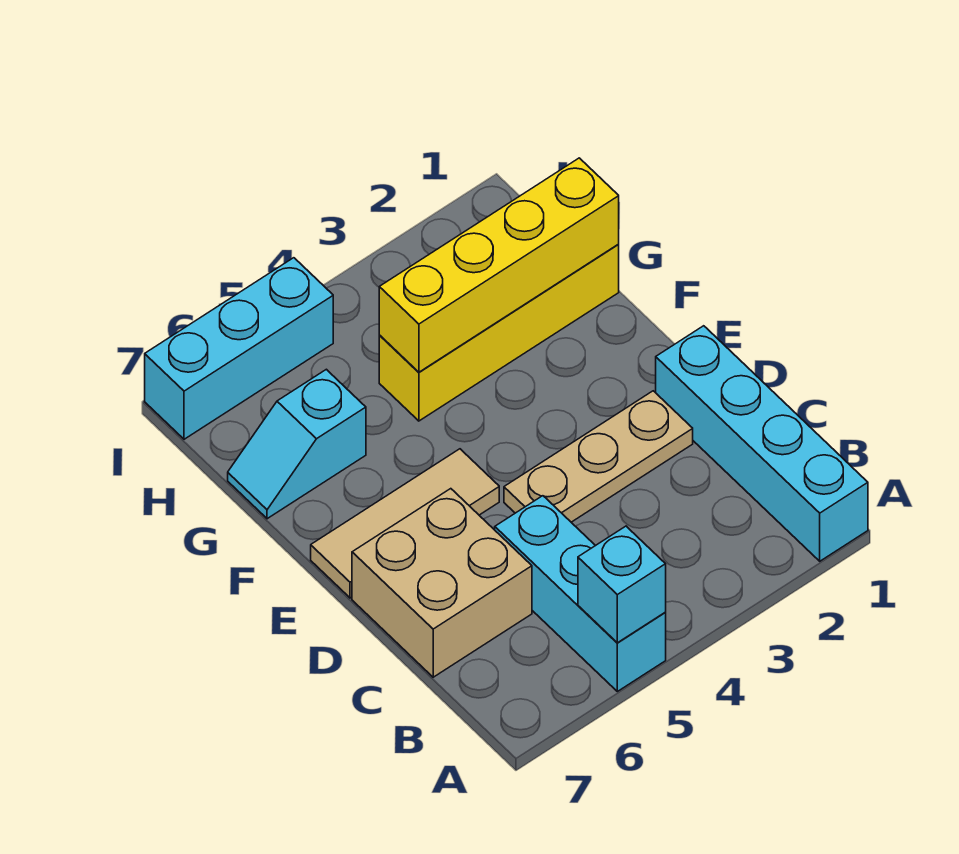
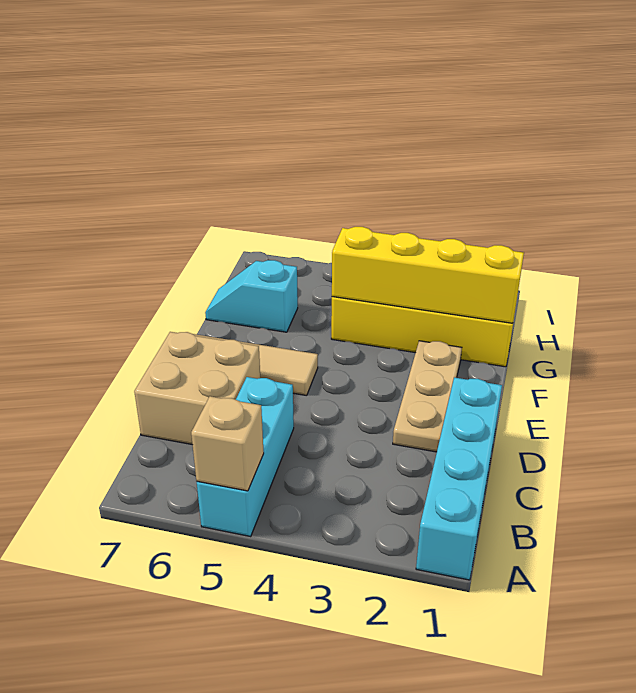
cyan brick A5 level 2 -> tan brick A5 level 2
tan plate D2:D4 level 1 -> tan plate D2:F2 level 1
cyan brick I5:I7 level 1 -> none

